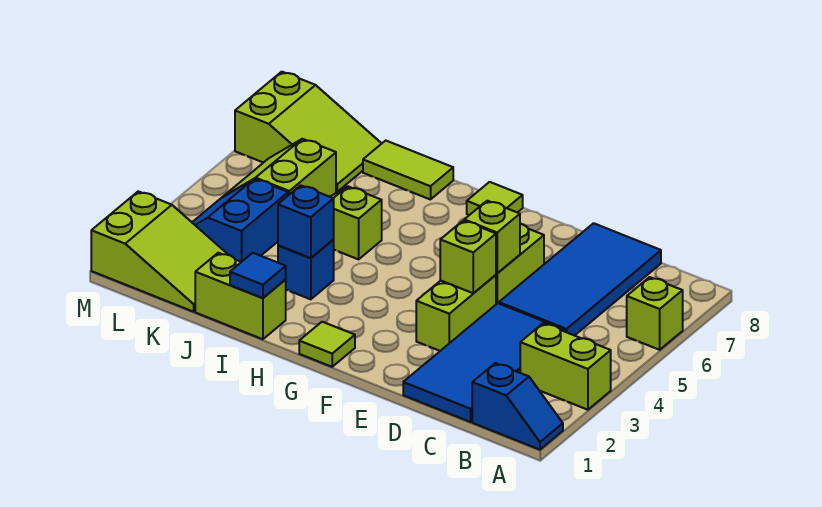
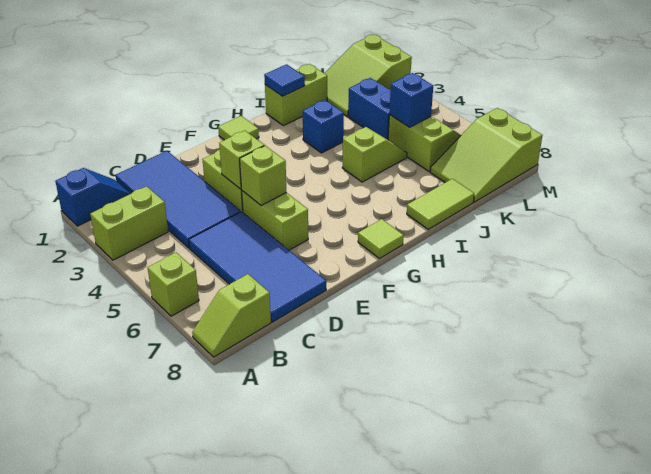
blue slope A1:B1 level 1 top B -> blue slope A1:B1 level 1 top A
none -> lime slope A8:B8 level 1 top B
blue brick I3 level 2 -> blue brick K5 level 2

